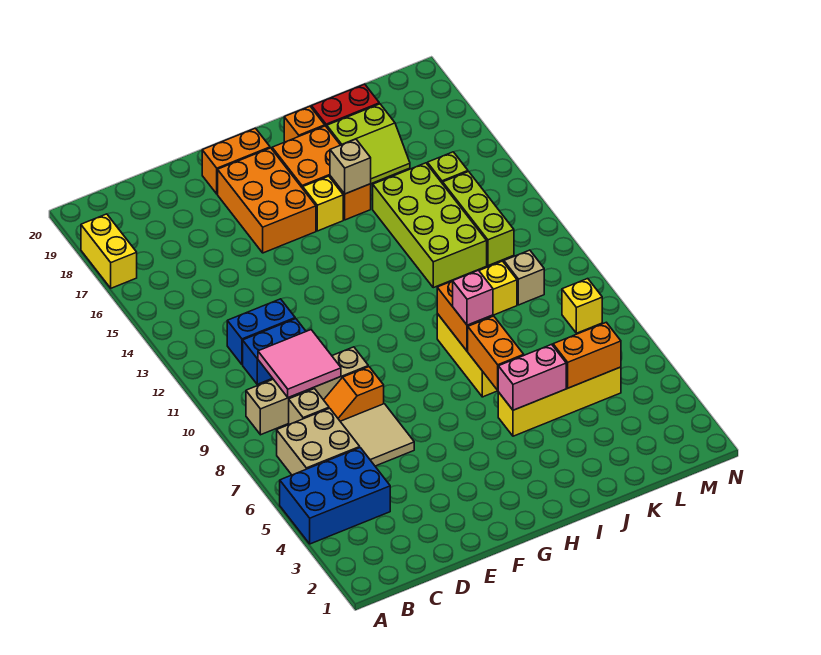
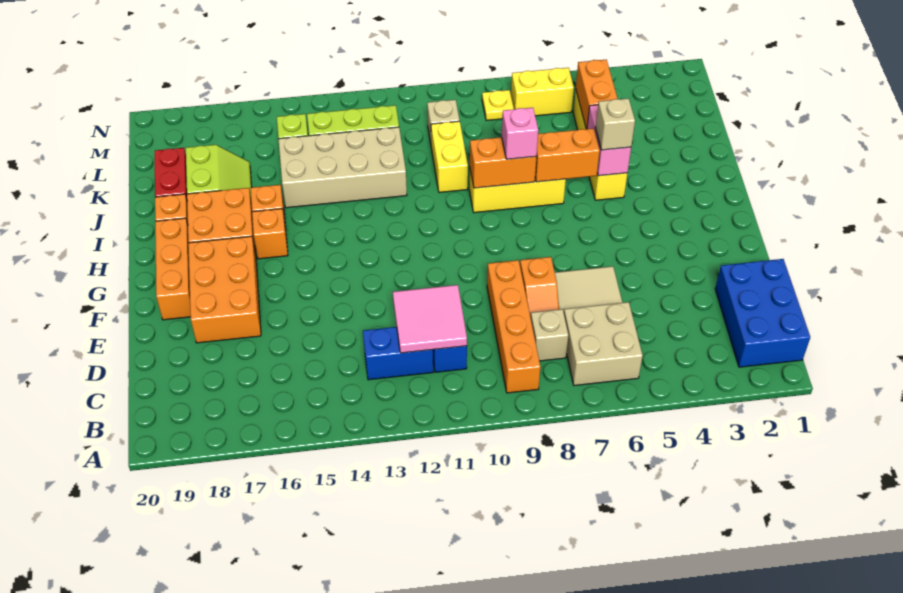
blue brick A4:C5 level 1 -> blue brick B1:D2 level 1
yellow brick A17:A18 level 1 -> yellow brick M6:M7 level 1
tan brick B9:E9 level 1 -> orange brick B9:E9 level 1
pink tile C9:D10 level 2 -> pink tile C11:D12 level 2
blue brick C12:D12 level 1 -> blue brick C12:C13 level 1
orange brick F16:G18 level 1 -> orange brick E17:G18 level 1
orange brick F19:G19 level 1 -> orange brick F19:H19 level 1
yellow brick H16 level 1 -> orange brick H16 level 1
tan brick I16 level 2 -> tan brick I5 level 3
lime brick J12:K15 level 1 -> tan brick J12:K15 level 1
yellow brick M8 level 1 -> yellow plate M8 level 1

